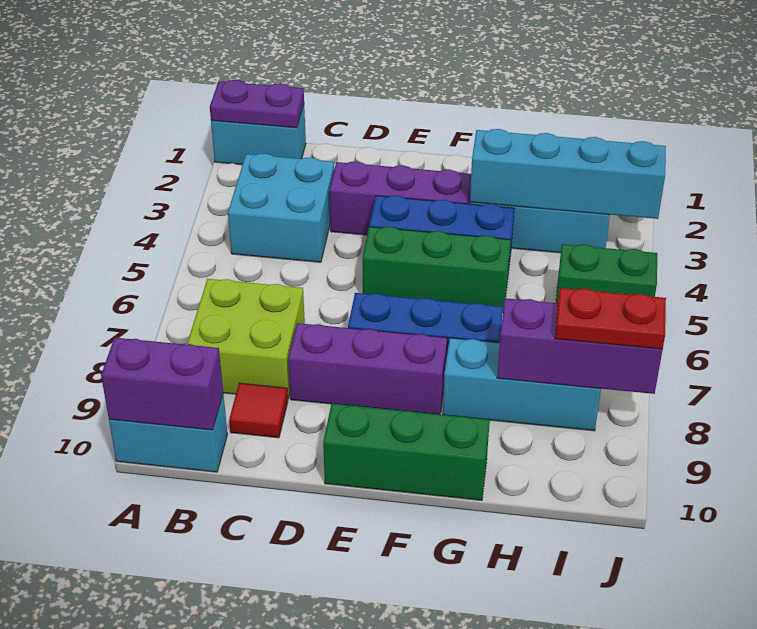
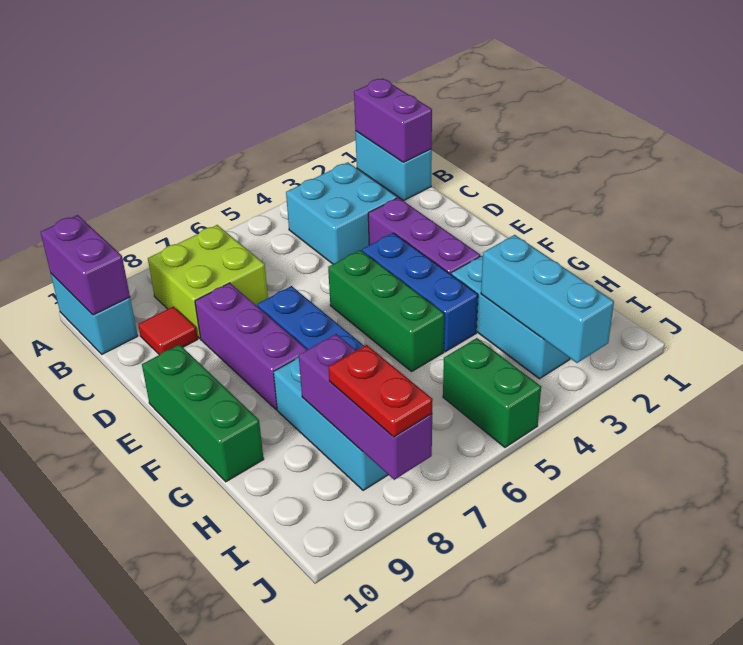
purple plate A1:B1 level 2 -> purple brick A1:B1 level 2
cyan brick G3:J3 level 2 -> cyan brick H3:J3 level 2

